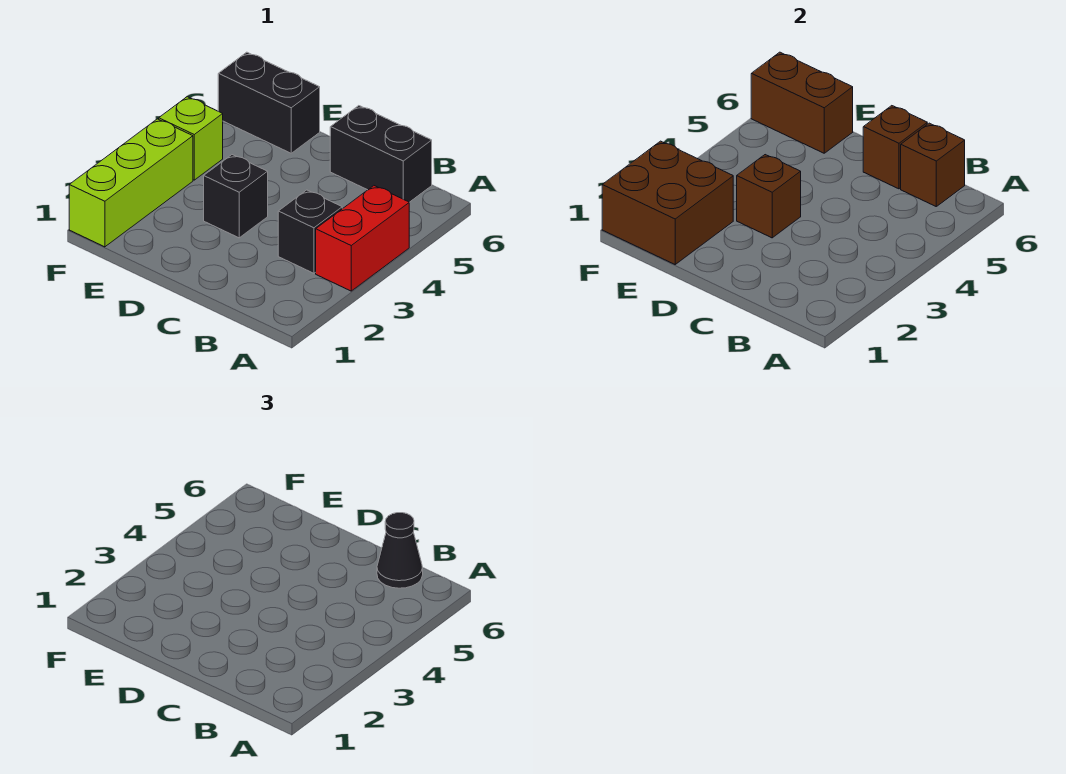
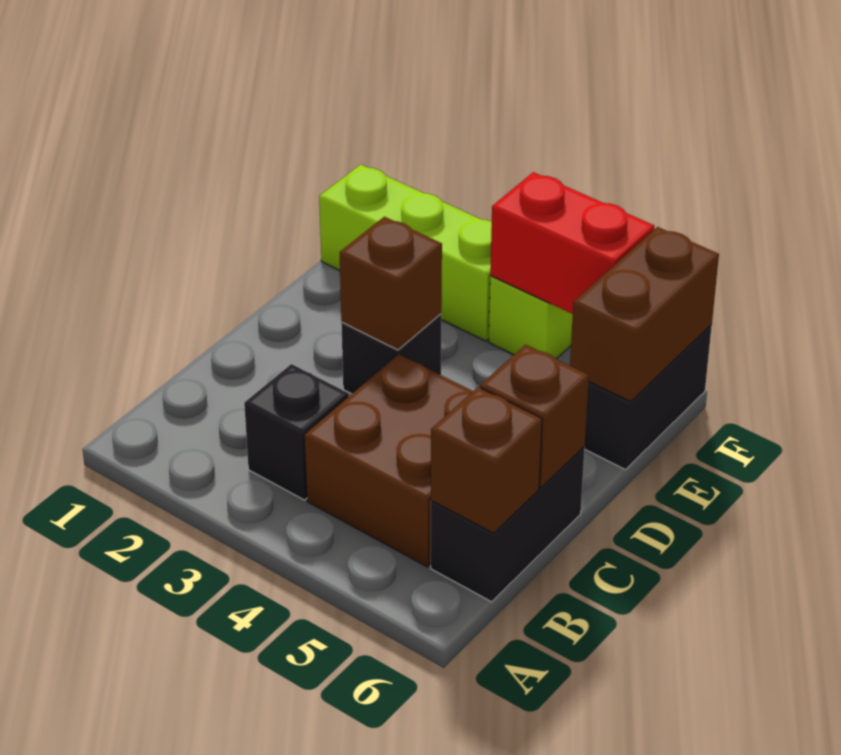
red brick A3:A4 level 1 -> red brick F4:F5 level 2
black cone B6 level 3 -> none
brown brick E1:F2 level 2 -> brown brick B4:C5 level 1

